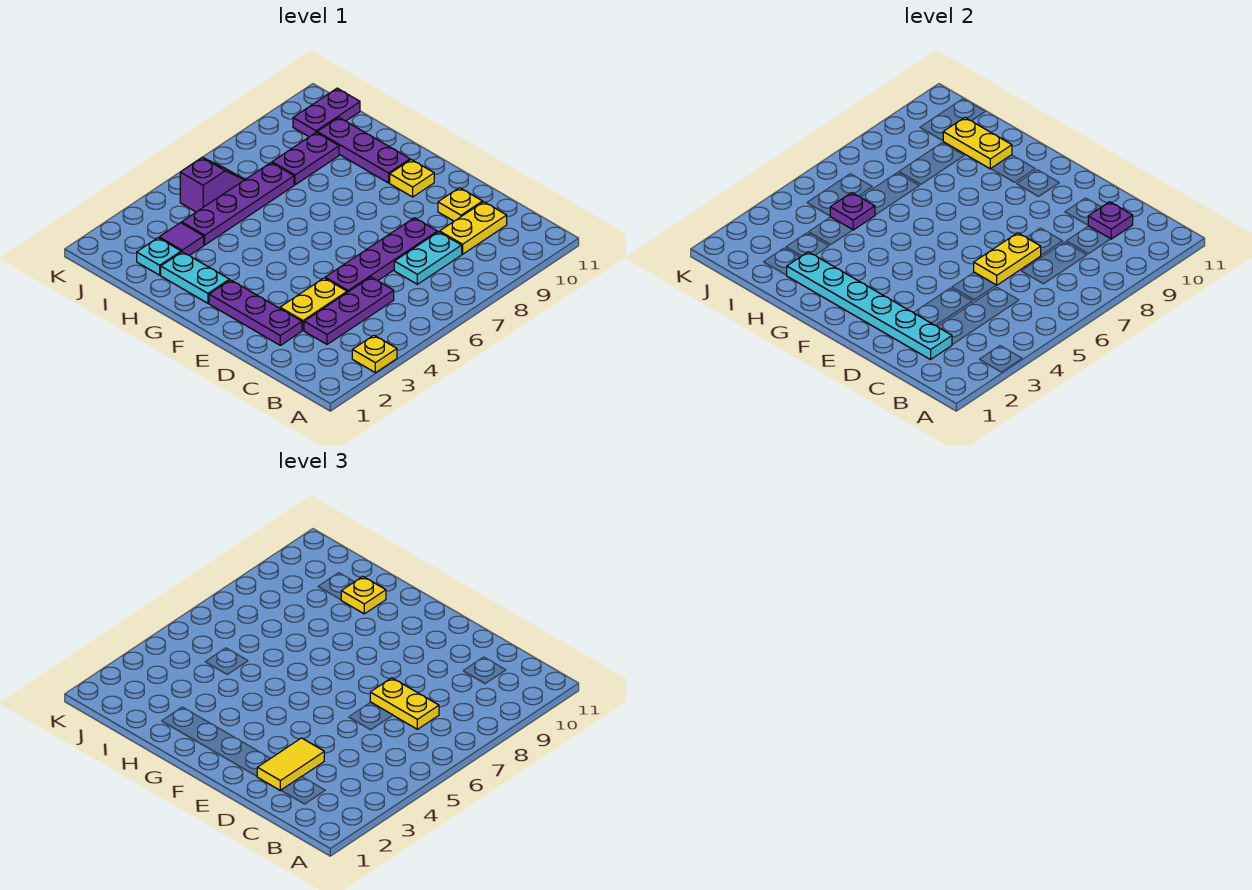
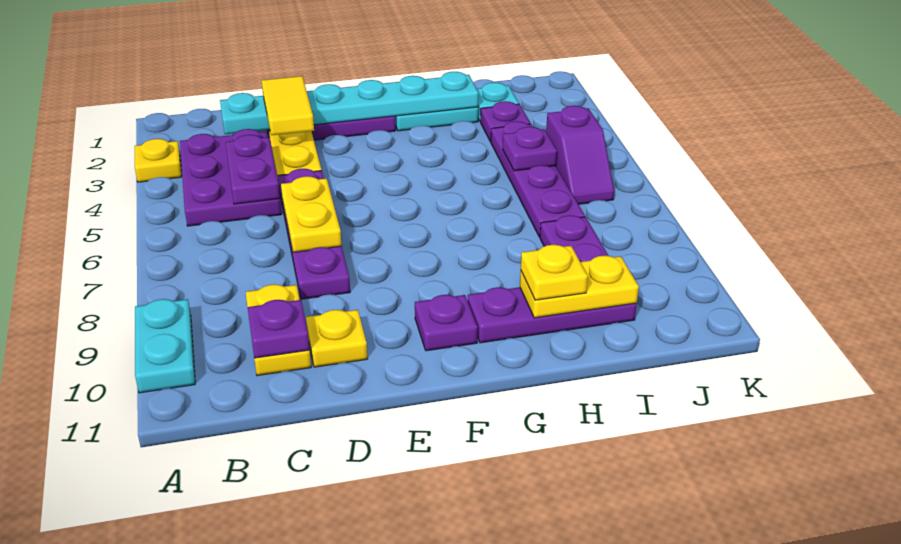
purple plate C3:C5 level 1 -> purple plate B3:C5 level 1
cyan plate C7:C8 level 1 -> cyan plate A9:A10 level 1
yellow plate C7:D7 level 3 -> none
yellow plate F10 level 1 -> purple plate F10 level 1
purple tile I3 level 1 -> purple plate I3 level 1
purple plate J10:J11 level 1 -> purple plate C4:C5 level 2

